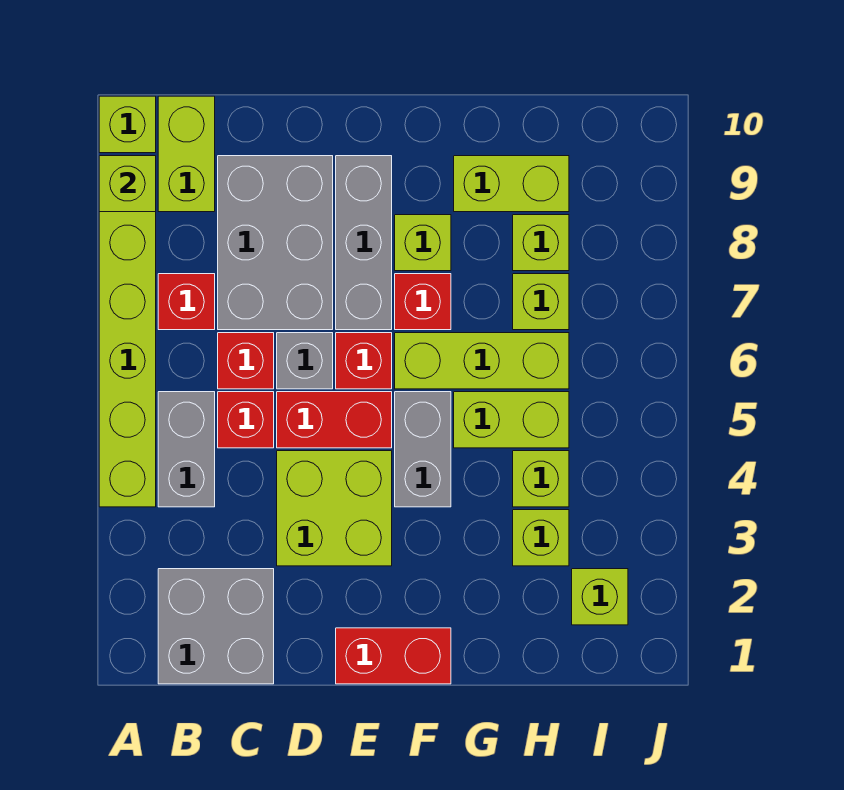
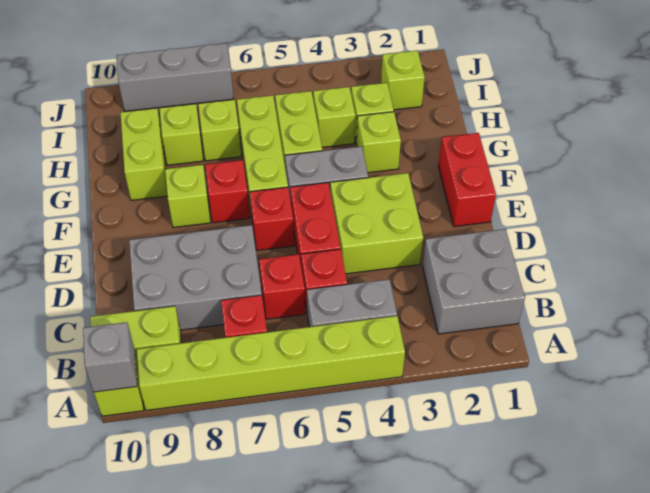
lime brick A9 level 2 -> lime brick G3 level 1
grey brick D6 level 1 -> grey brick A10 level 2
grey brick E7:E9 level 1 -> grey brick J7:J9 level 1

